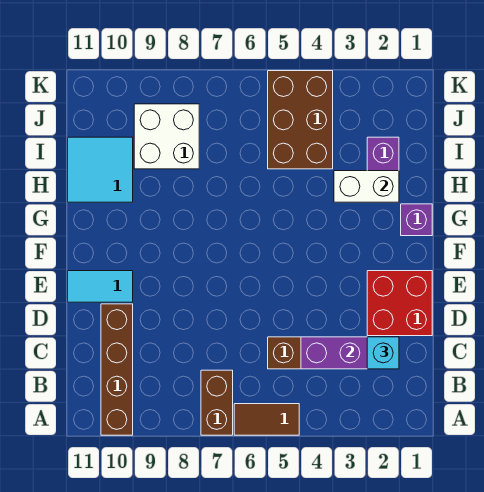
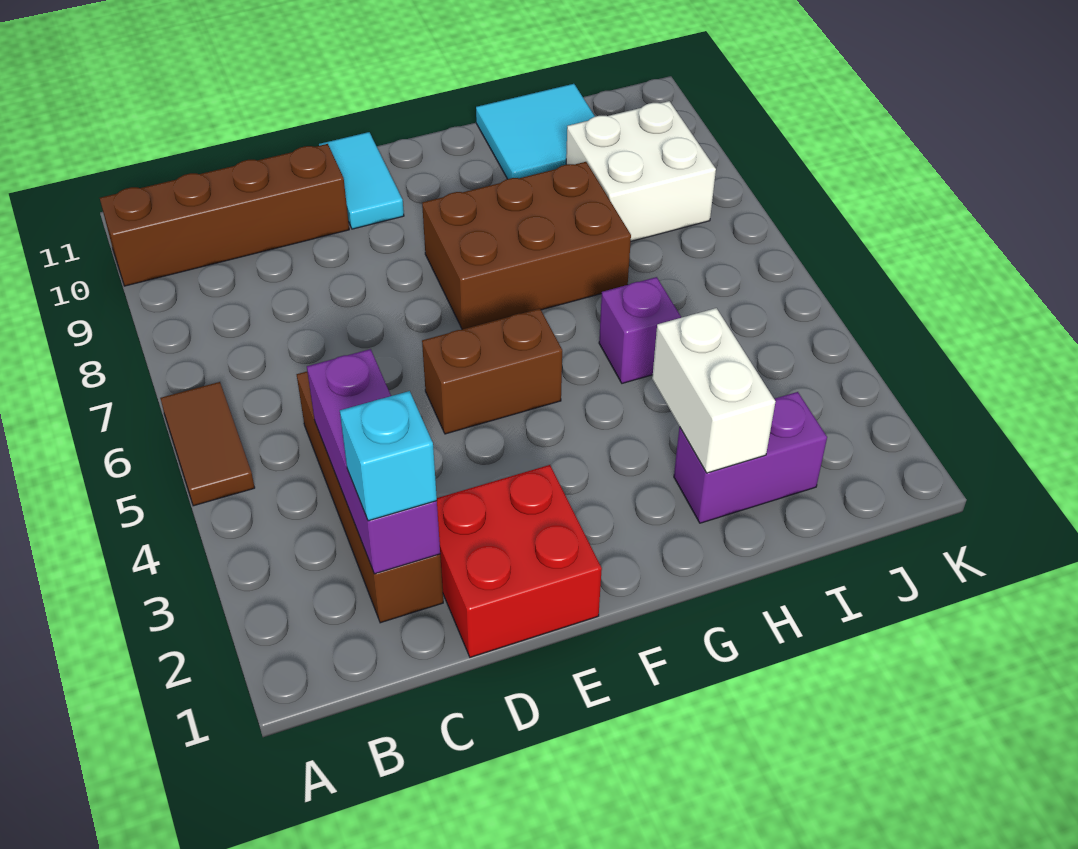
brown brick A7:B7 level 1 -> brown brick E5:F5 level 1
purple brick G1 level 1 -> purple brick H5 level 1
brown brick I4:K5 level 1 -> brown brick F7:H8 level 1

